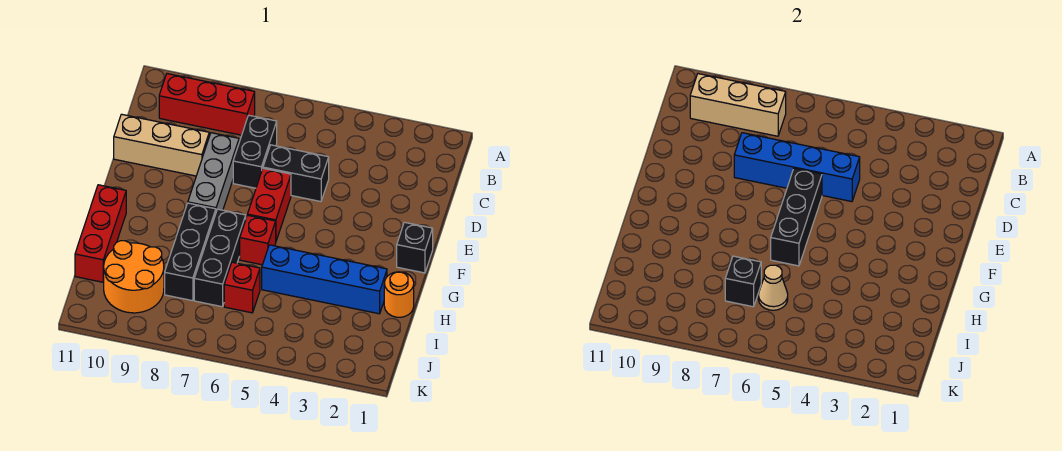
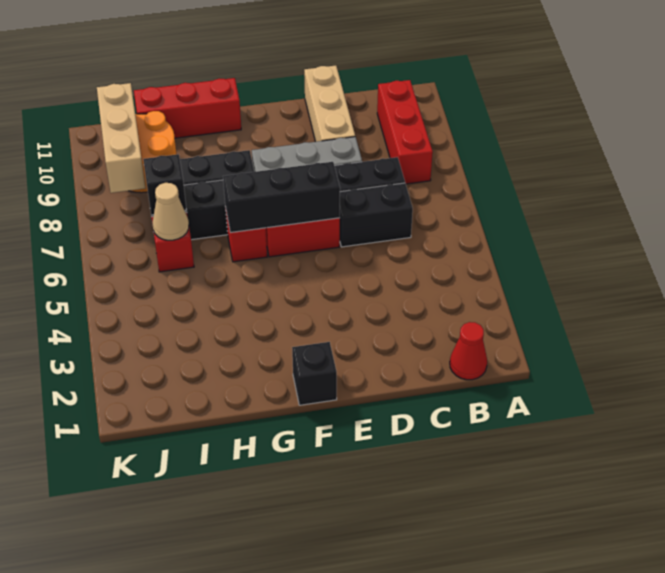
none -> red cone B1 level 1
tan brick B8:B10 level 2 -> tan brick J8:J10 level 2
black brick D5:D6 level 1 -> black brick C6:D6 level 1
blue brick D5:D8 level 2 -> none
orange round brick H1 level 1 -> none
blue brick H2:H5 level 1 -> none

